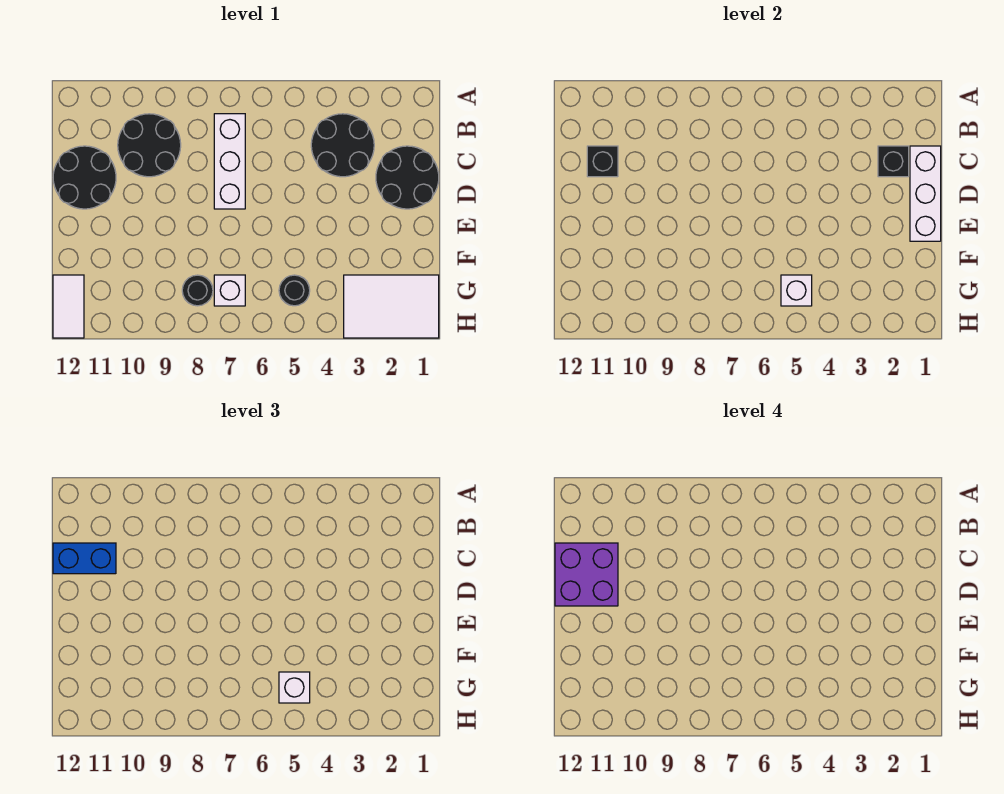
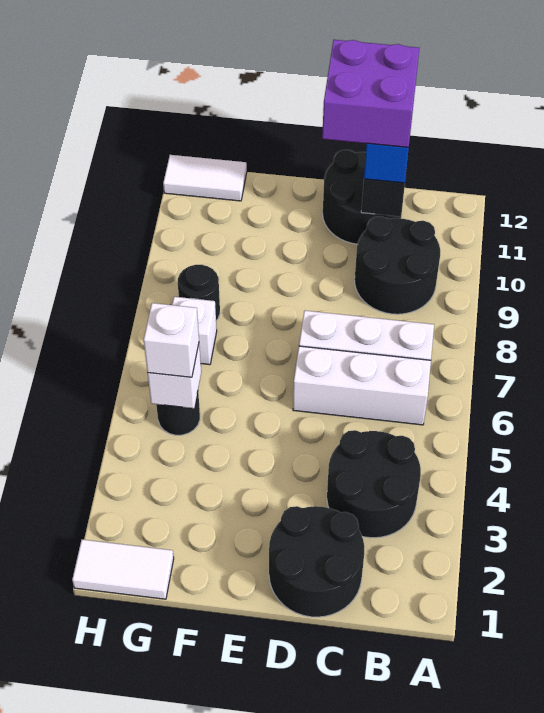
white brick C1:E1 level 2 -> white brick B6:D6 level 1
black brick C2 level 2 -> none
white tile G1:H3 level 1 -> white tile G1:H1 level 1

